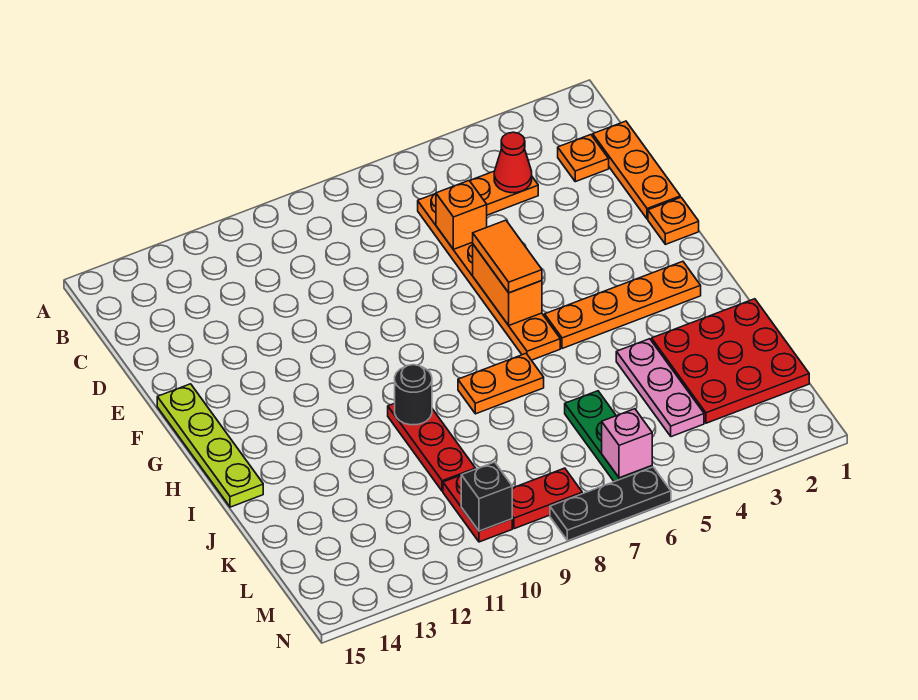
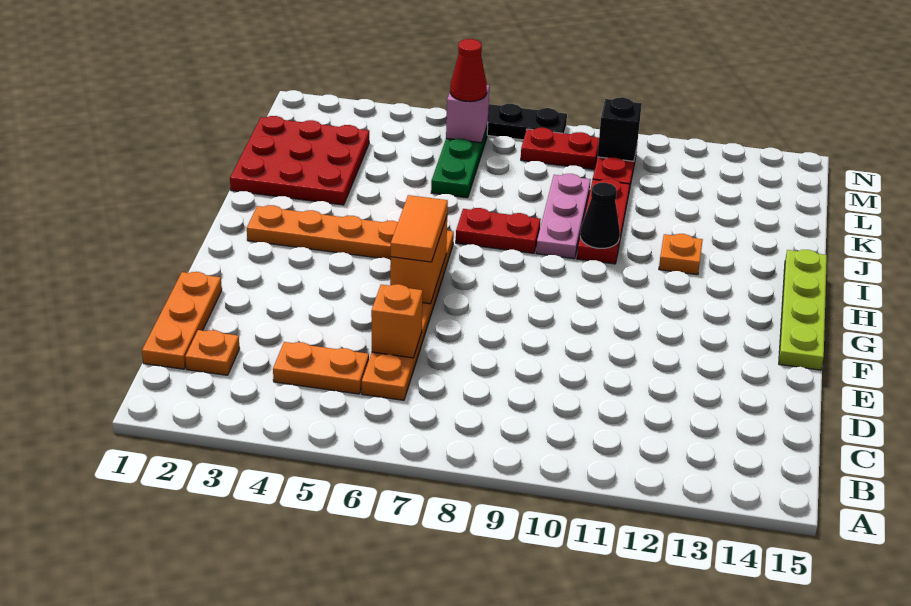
red cone C4 level 2 -> red cone M6 level 3
orange plate F1 level 1 -> orange plate I12 level 1
orange plate I7:I8 level 1 -> red plate I7:I8 level 1
black round brick I10 level 2 -> black cone I10 level 2
pink plate J4:L4 level 1 -> pink plate I9:K9 level 1

